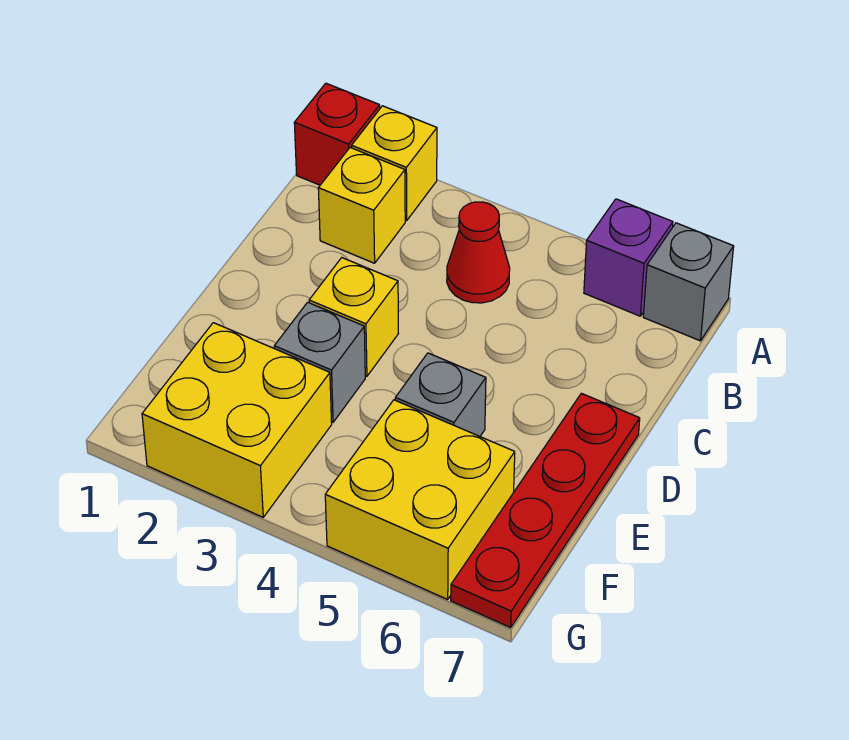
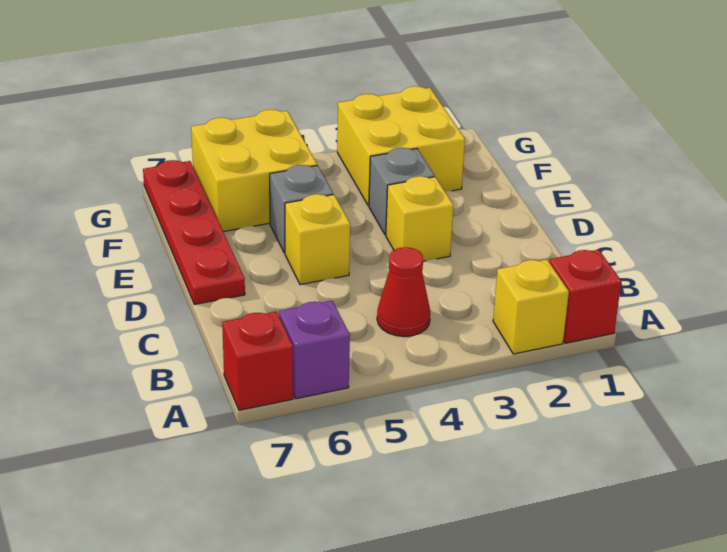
grey brick A7 level 1 -> red brick A7 level 1
yellow brick B2 level 1 -> yellow brick D5 level 1

